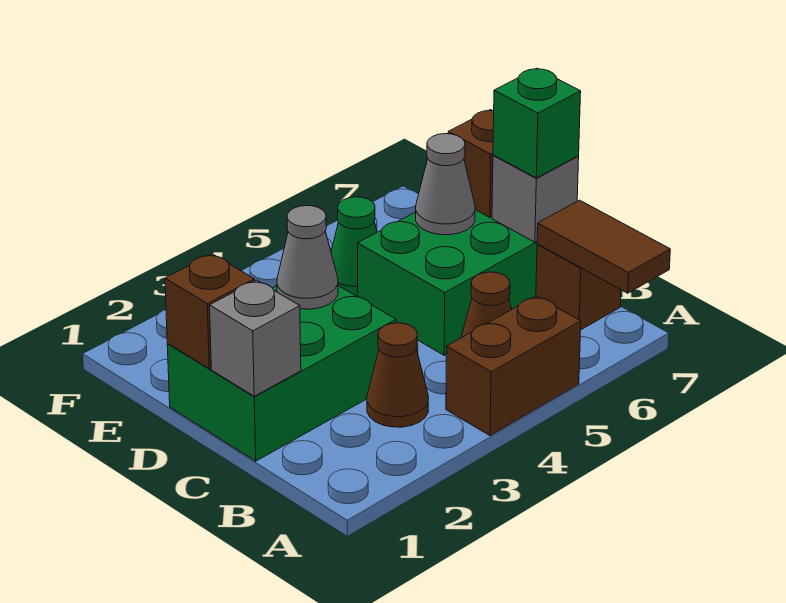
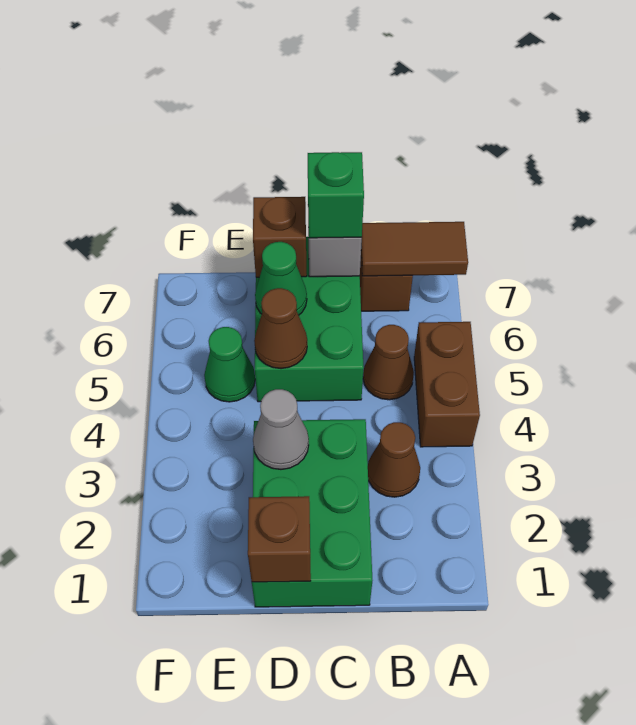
grey brick C1 level 2 -> none
none -> brown cone D5 level 2
grey cone D6 level 2 -> green cone D6 level 2

